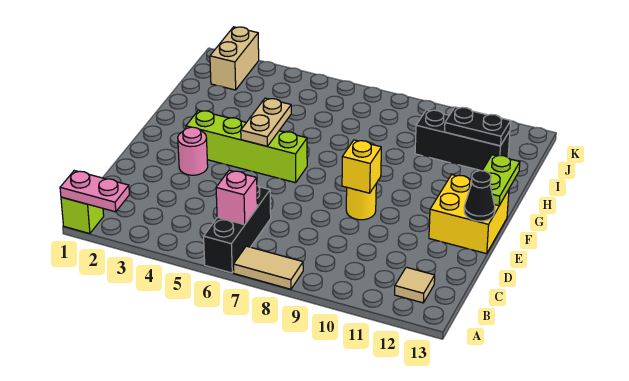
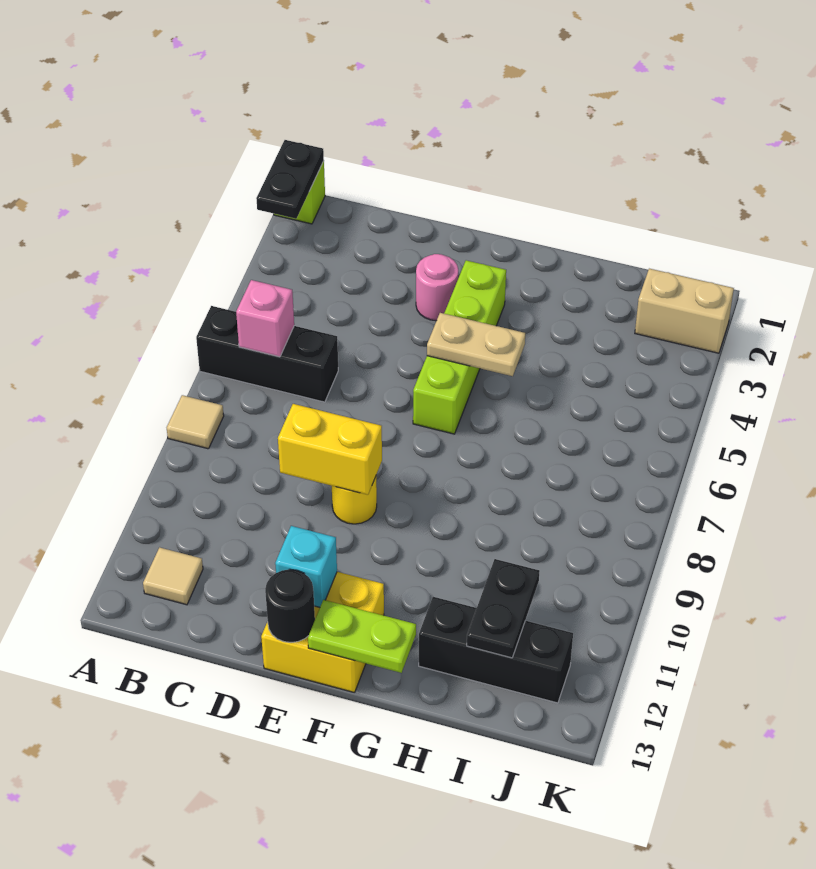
pink plate A1:A2 level 2 -> black plate A1:A2 level 2
tan tile A7:A8 level 1 -> tan tile A8 level 1
yellow brick E9 level 2 -> yellow brick D9:E9 level 2
none -> cyan brick E12 level 2
black cone E13 level 2 -> black round brick E13 level 2
black brick I10:I12 level 1 -> black brick H12:J12 level 1

